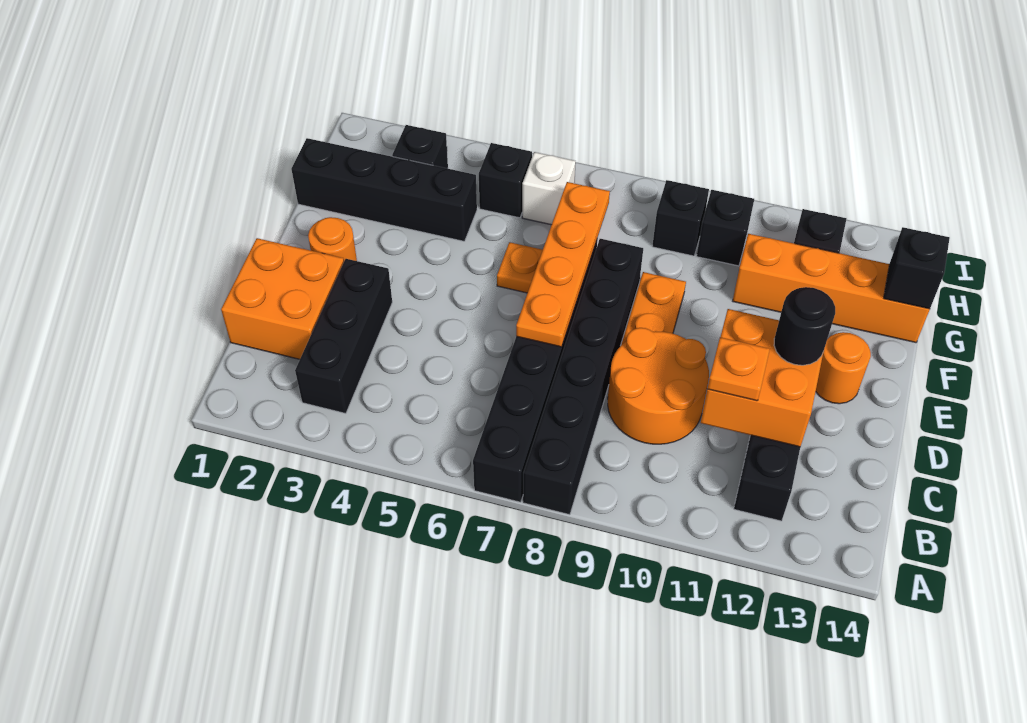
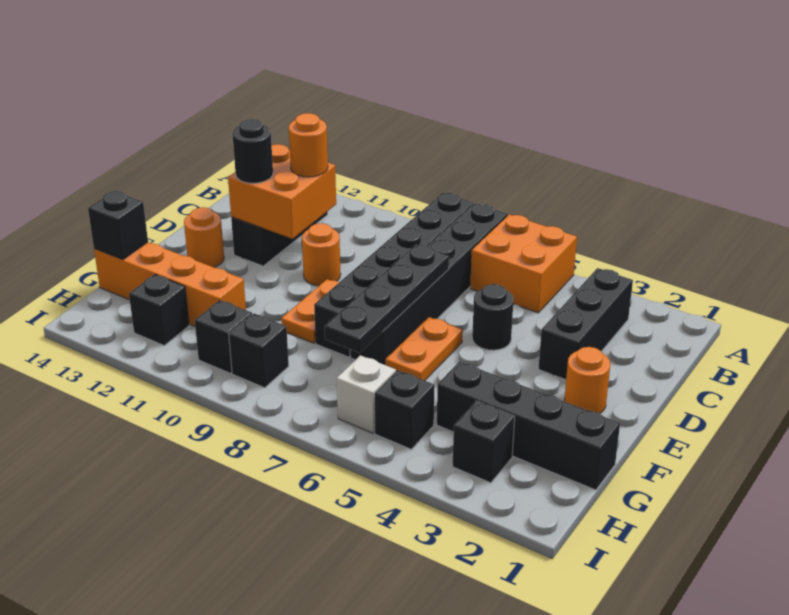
orange brick C1:D2 level 1 -> orange brick A5:B6 level 1
orange round brick C9:D10 level 1 -> orange round brick D10 level 1
orange plate C11 level 3 -> orange round brick C11 level 3
none -> black round brick D5 level 1
orange plate D7:G7 level 2 -> black plate D7:G7 level 2
orange plate F6 level 1 -> orange plate E6:F6 level 1

